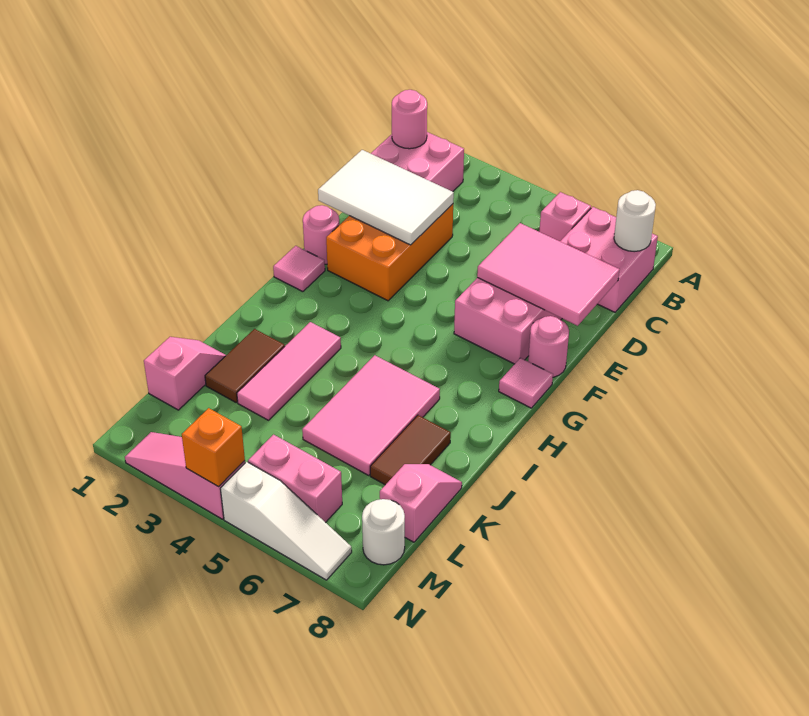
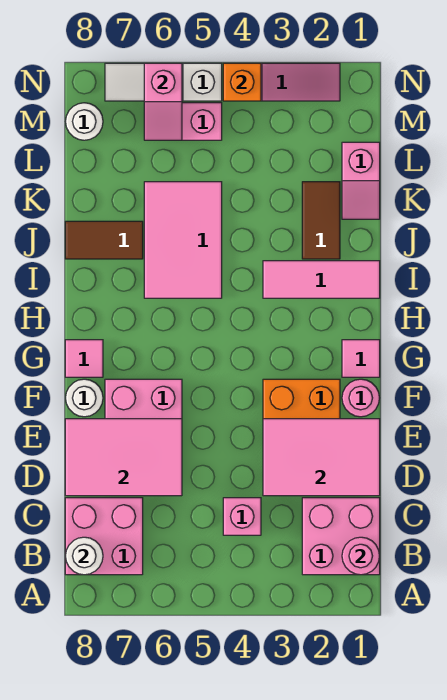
pink brick B6 level 1 -> pink brick C4 level 1
white tile D1:E3 level 2 -> pink tile D1:E3 level 2
pink round brick F8 level 1 -> white round brick F8 level 1
pink tile I3:K3 level 1 -> pink tile I1:I3 level 1
brown tile J7:K7 level 1 -> brown tile J7:J8 level 1
pink slope K8:L8 level 1 top L -> pink slope M6:N6 level 2 top N

